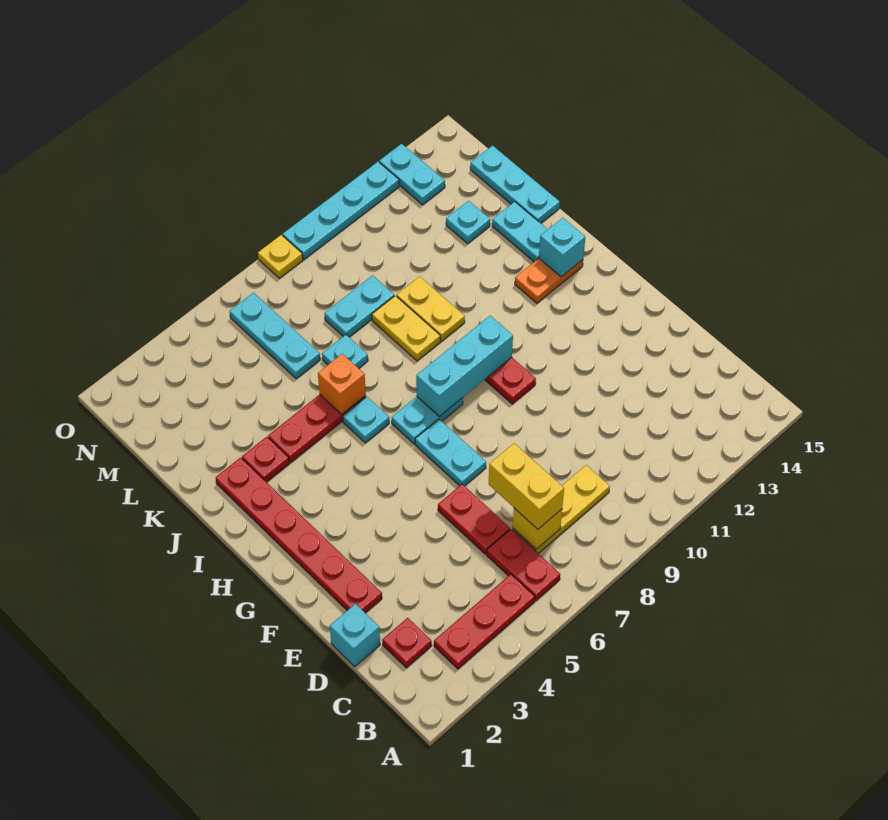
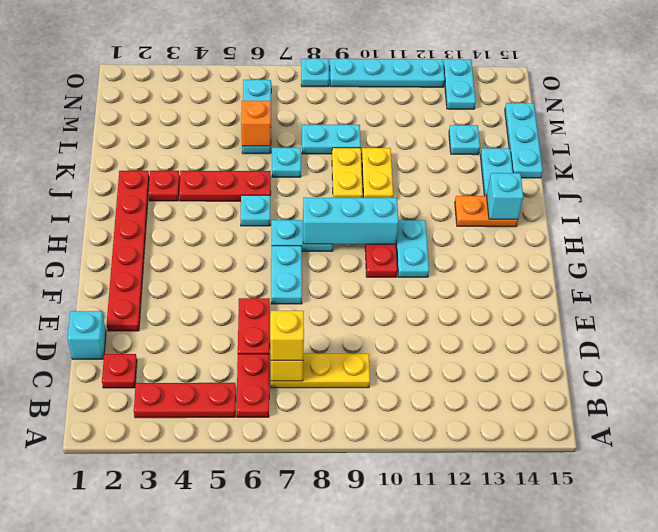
yellow brick C7:D7 level 3 -> yellow brick C7 level 3
none -> cyan plate G11:H11 level 1
orange brick J6 level 2 -> orange brick L6 level 2
yellow plate O8 level 1 -> cyan plate O8 level 1

